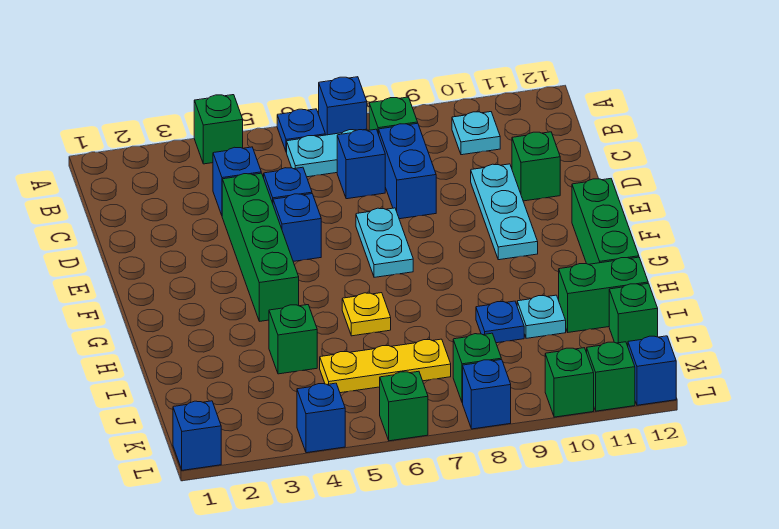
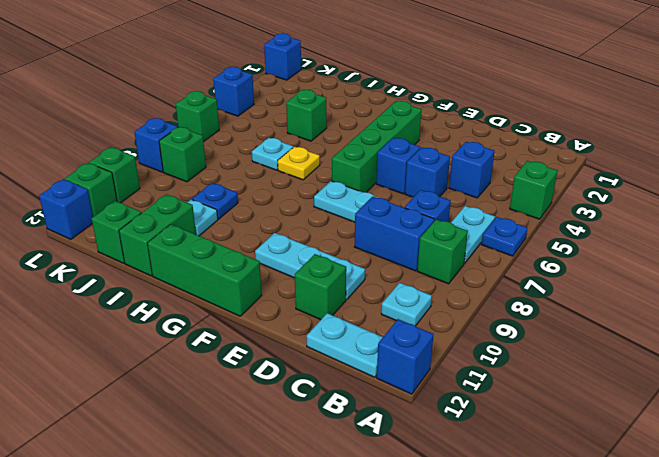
blue brick A7 level 1 -> blue brick A12 level 1
none -> cyan plate B12:C12 level 1
green brick D4:G4 level 1 -> green brick F3:F6 level 1
none -> cyan plate I6 level 1
yellow plate J5:J7 level 1 -> none

